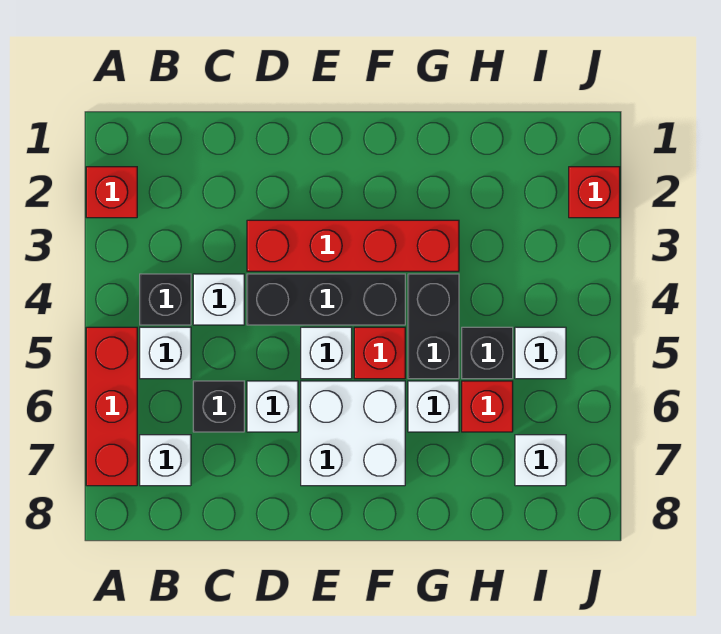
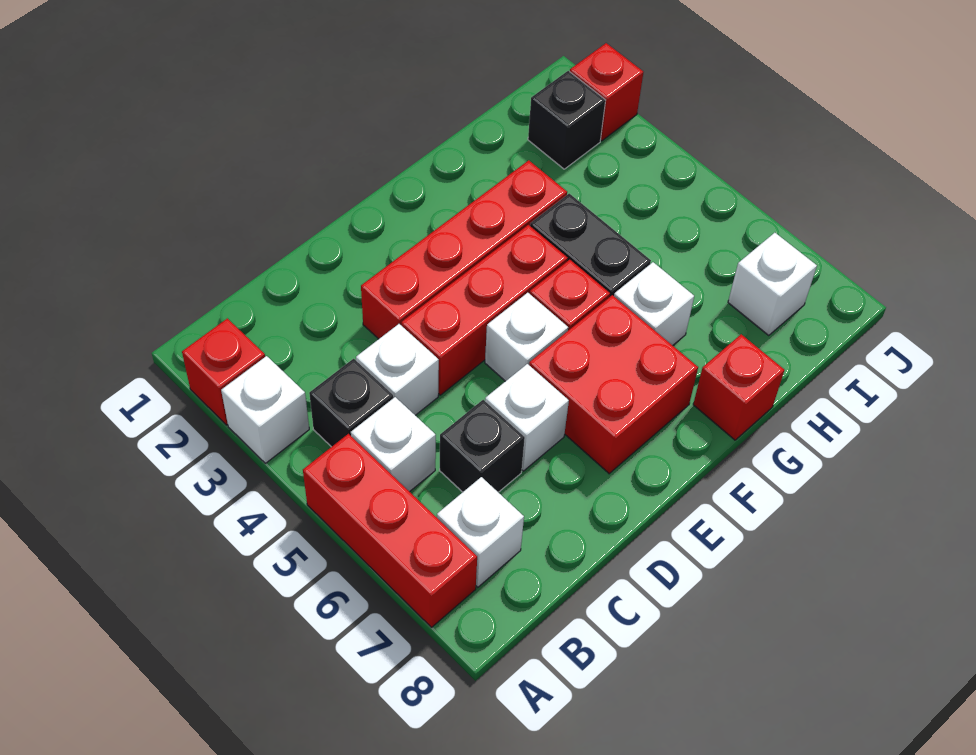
black brick D4:F4 level 1 -> red brick D4:F4 level 1
white brick E6:F7 level 1 -> red brick E6:F7 level 1
black brick H5 level 1 -> black brick I2 level 1
red brick H6 level 1 -> red brick G8 level 1
white brick I5 level 1 -> white brick A3 level 1

